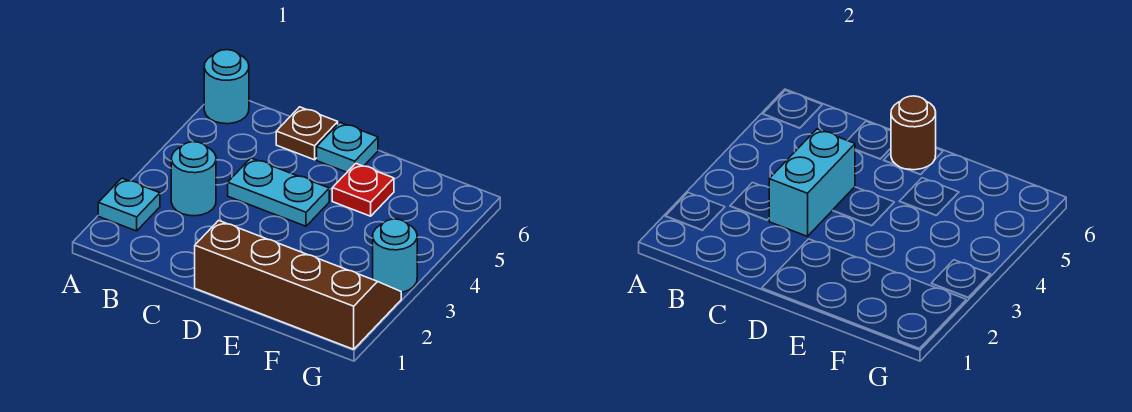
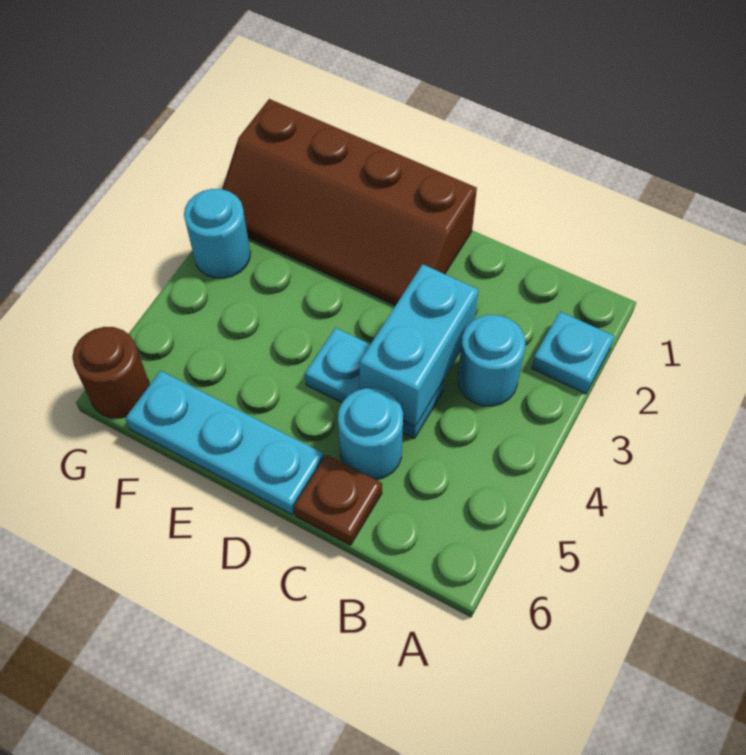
cyan round brick A6 level 1 -> cyan round brick C5 level 1
cyan plate D6 level 1 -> cyan plate D6:F6 level 1
brown round brick D6 level 2 -> brown round brick G6 level 1
red plate E5 level 1 -> none

